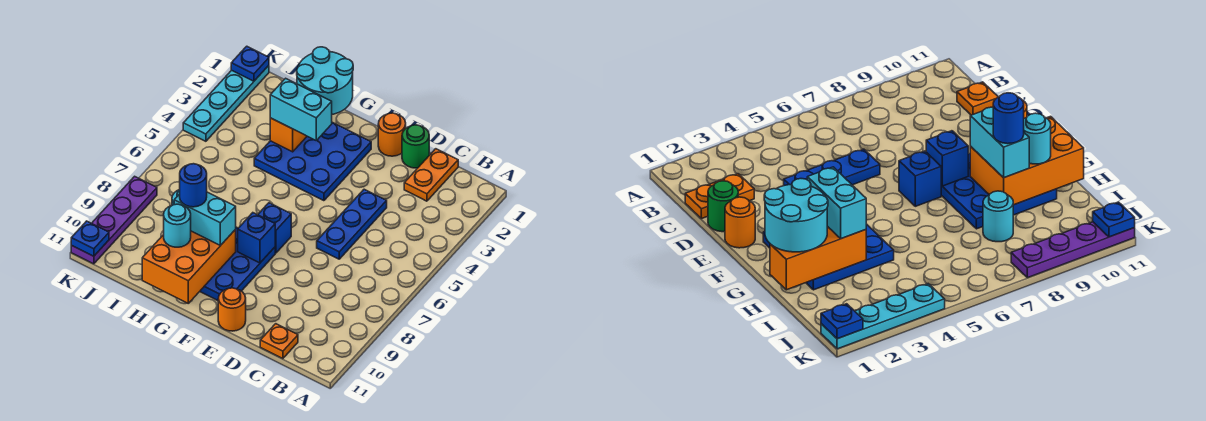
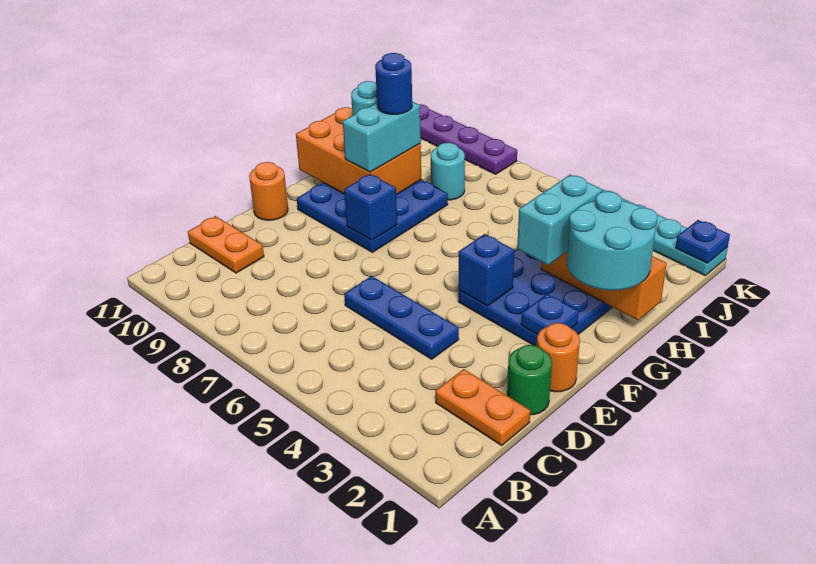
orange plate C11 level 1 -> orange plate C10:C11 level 1
blue brick F7 level 1 -> blue brick F4 level 2
blue plate K11 level 2 -> blue plate F2 level 2

